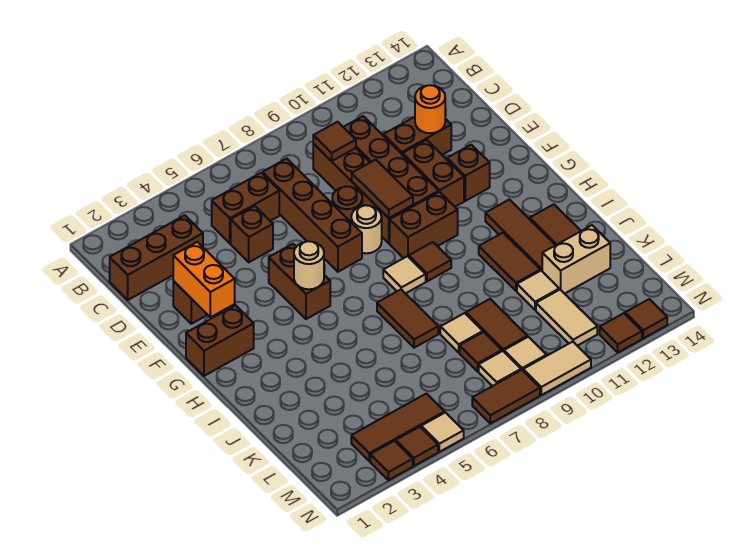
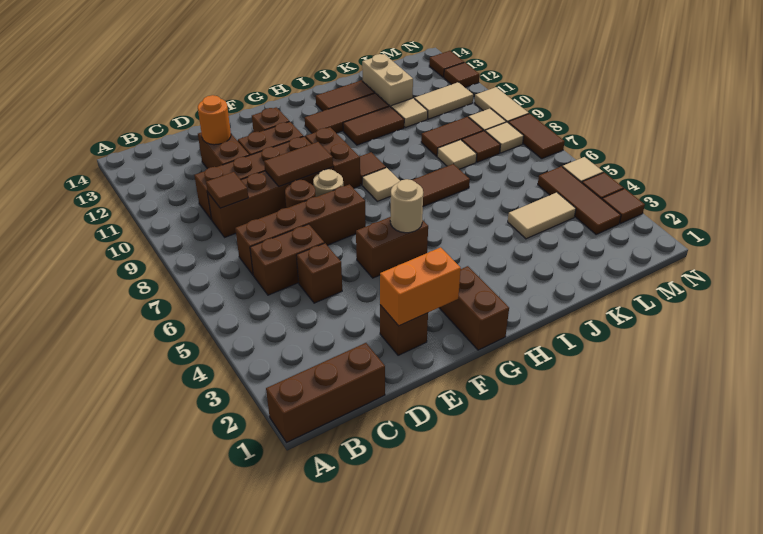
brown brick C1:C3 level 1 -> brown brick A1:C1 level 1
brown brick C5:C6 level 1 -> brown brick C6:D6 level 1
none -> tan tile K4:L4 level 1

